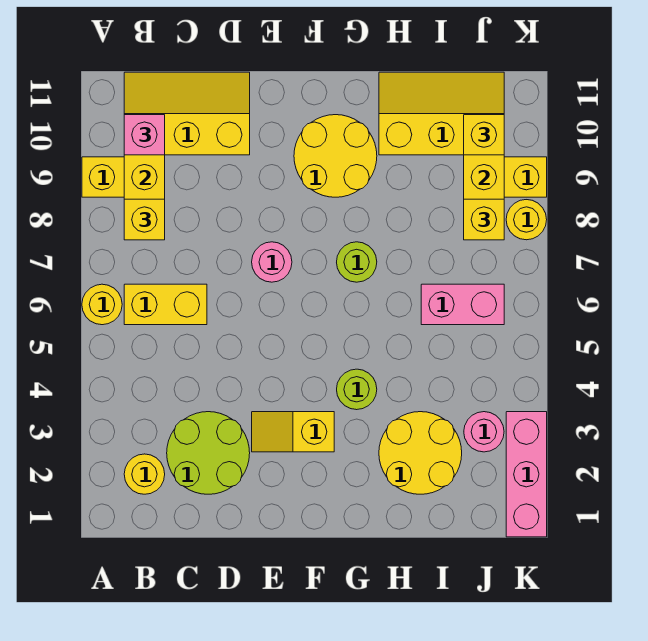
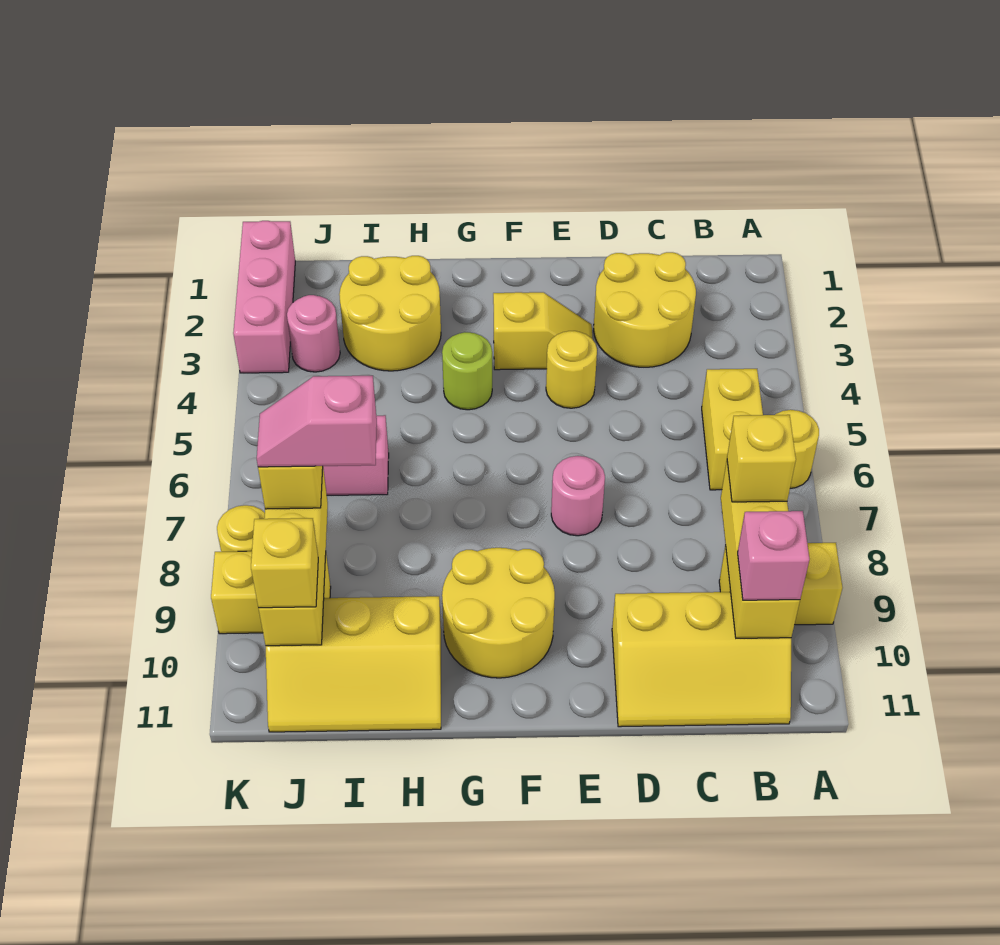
yellow round brick B2 level 1 -> yellow round brick E4 level 1
yellow brick B6:C6 level 1 -> yellow brick B5:B6 level 1
lime round brick C2:D3 level 1 -> yellow round brick C2:D3 level 1
lime round brick G7 level 1 -> none
none -> pink slope I8:J8 level 4 top I

